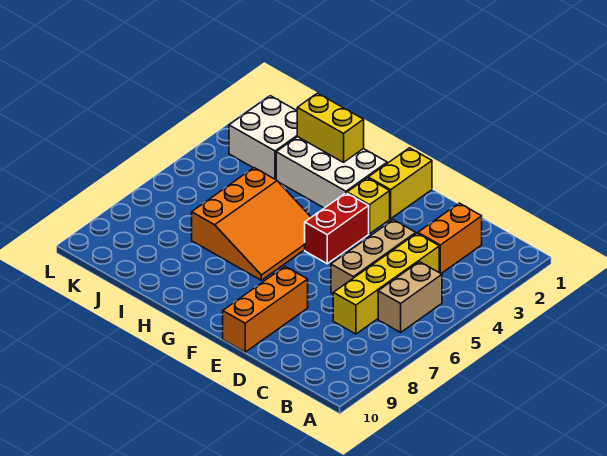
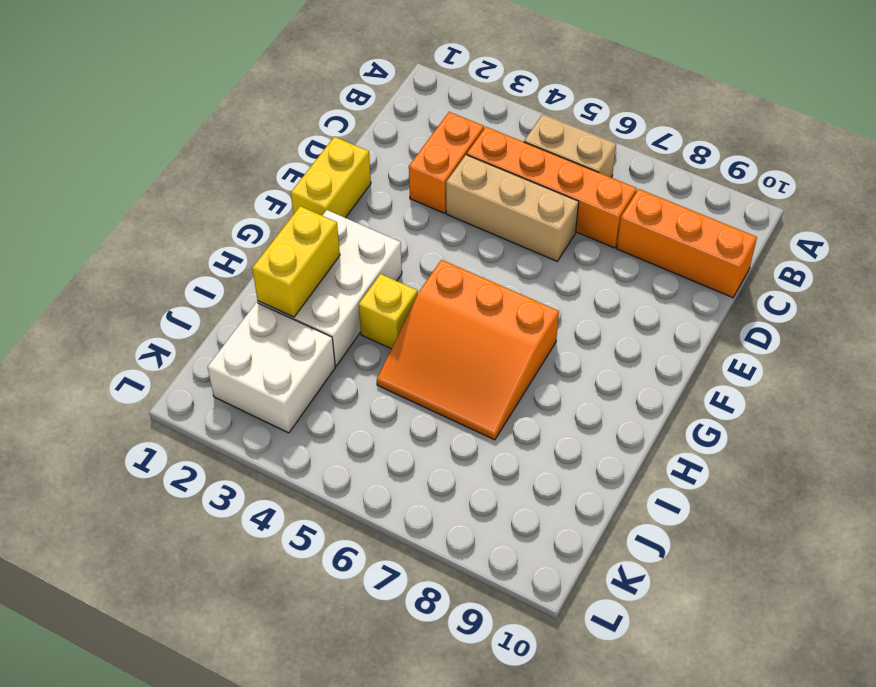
orange brick C2:C3 level 1 -> orange brick C3:D3 level 1
yellow brick C4:C7 level 1 -> orange brick C4:C7 level 1
orange brick E8:E10 level 1 -> orange brick C8:C10 level 1
yellow brick F1:F2 level 1 -> yellow brick E1:F1 level 1
yellow brick F3 level 1 -> yellow brick H4 level 1
red brick F4:F5 level 1 -> none
orange slope G5:I7 level 1 top I -> orange slope G5:I7 level 1 top G

